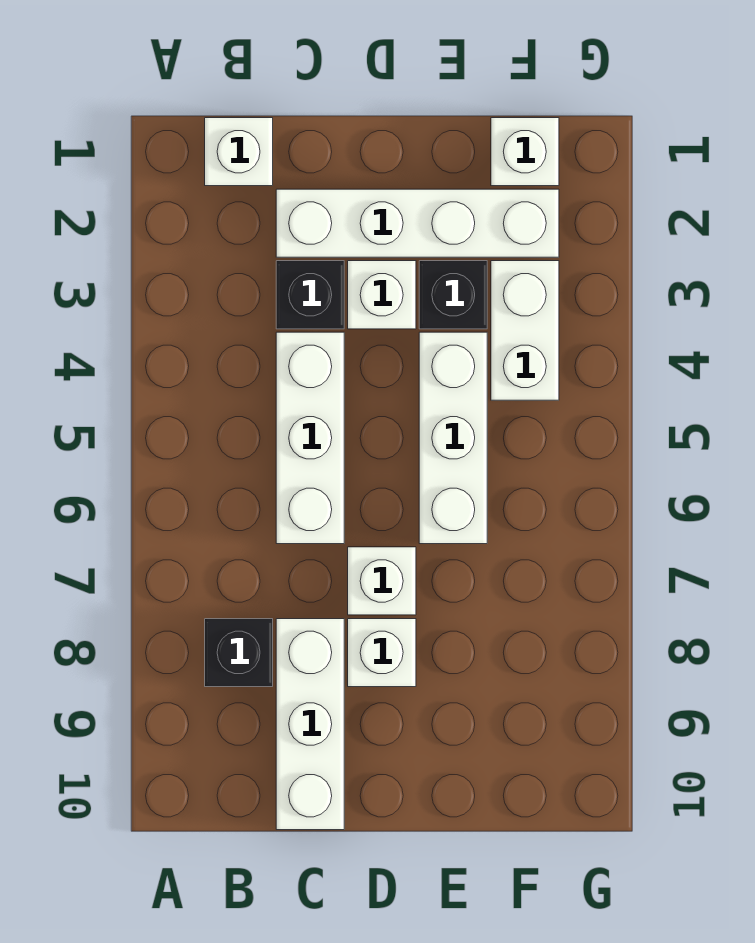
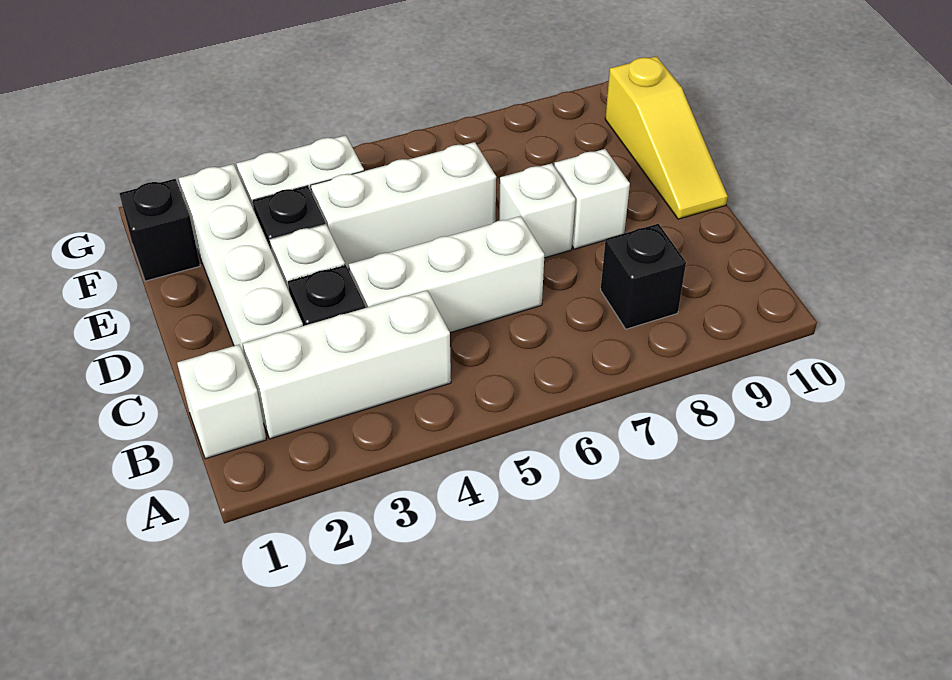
white brick C8:C10 level 1 -> white brick B2:B4 level 1
none -> yellow slope D10:F10 level 1 top F
white brick F1 level 1 -> black brick F1 level 1

